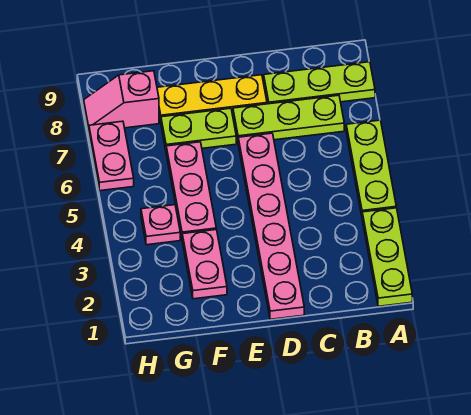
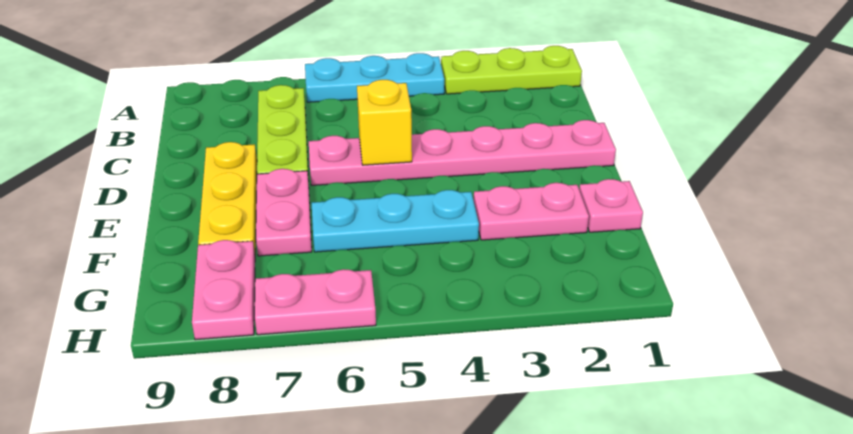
lime plate A4:A6 level 1 -> cyan plate A4:A6 level 1
lime plate A8:C8 level 1 -> none
none -> yellow brick D5 level 2
lime plate E7:F7 level 1 -> pink plate E7:F7 level 1
pink plate F4:F6 level 1 -> cyan plate F4:F6 level 1
pink plate G4 level 1 -> pink plate F1 level 1
pink slope G8:H8 level 1 top G -> pink plate G8:H8 level 1

